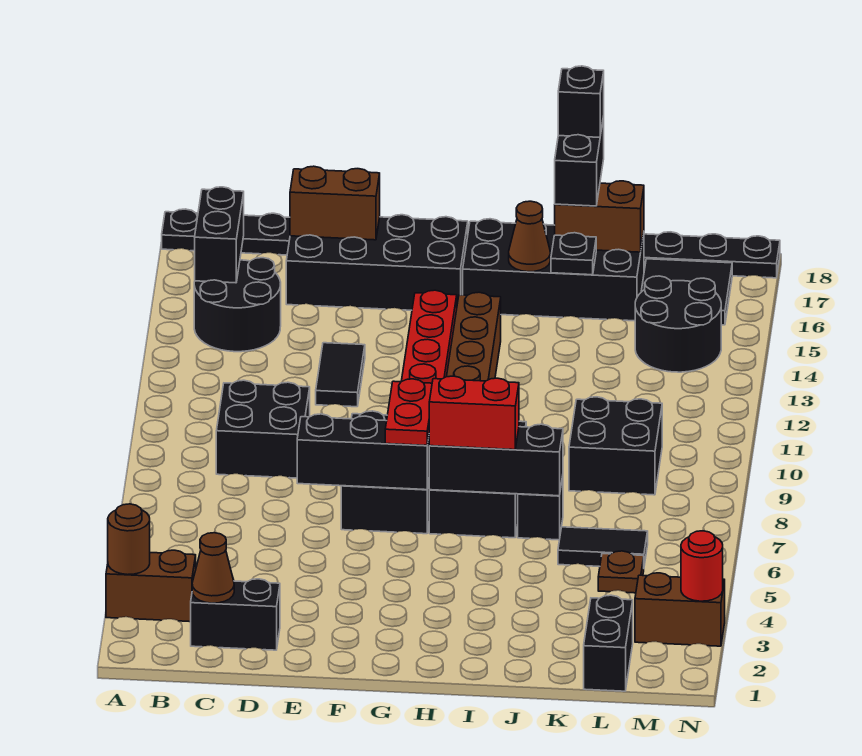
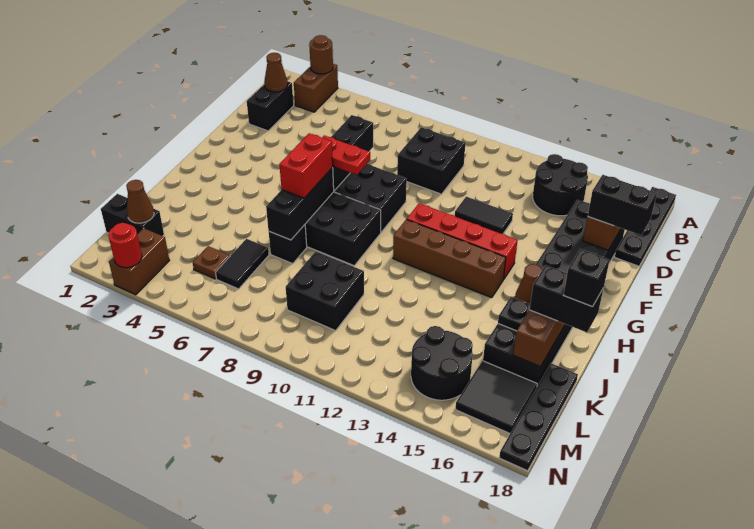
black brick B15:B16 level 2 -> black brick E17:E18 level 3
none -> brown cone L2 level 2

